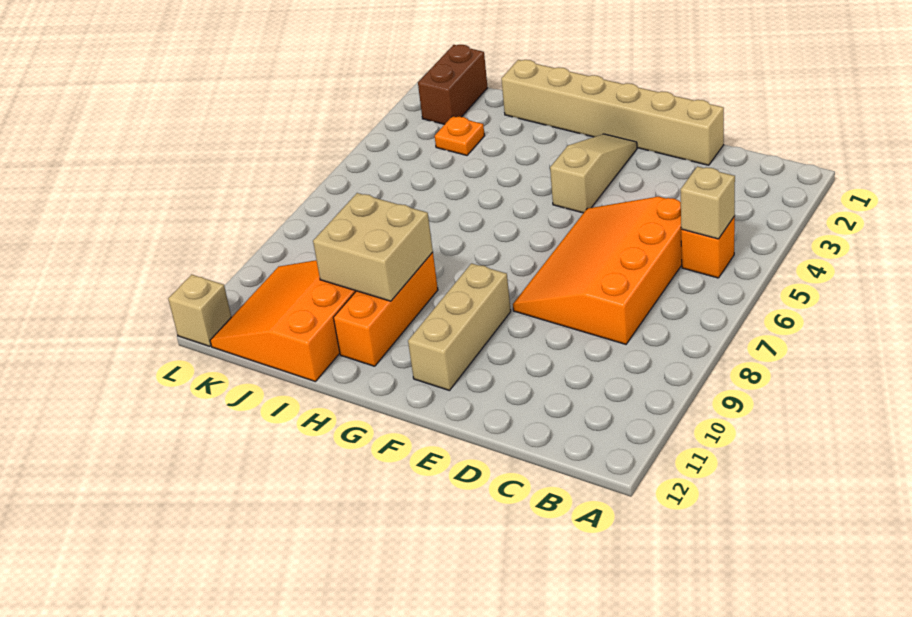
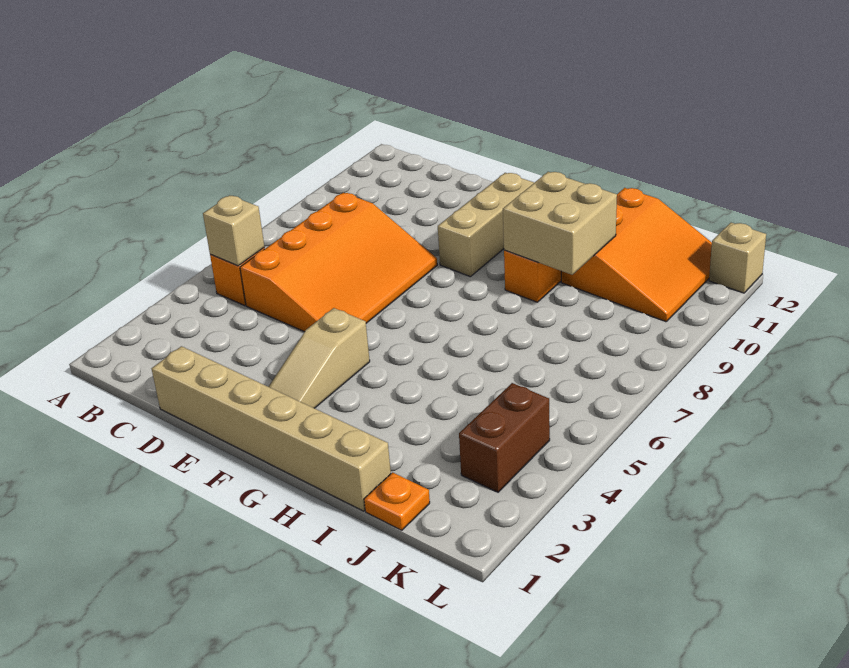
orange plate J3 level 1 -> orange plate J1 level 1
brown brick K1:K2 level 1 -> brown brick K3:K4 level 1

